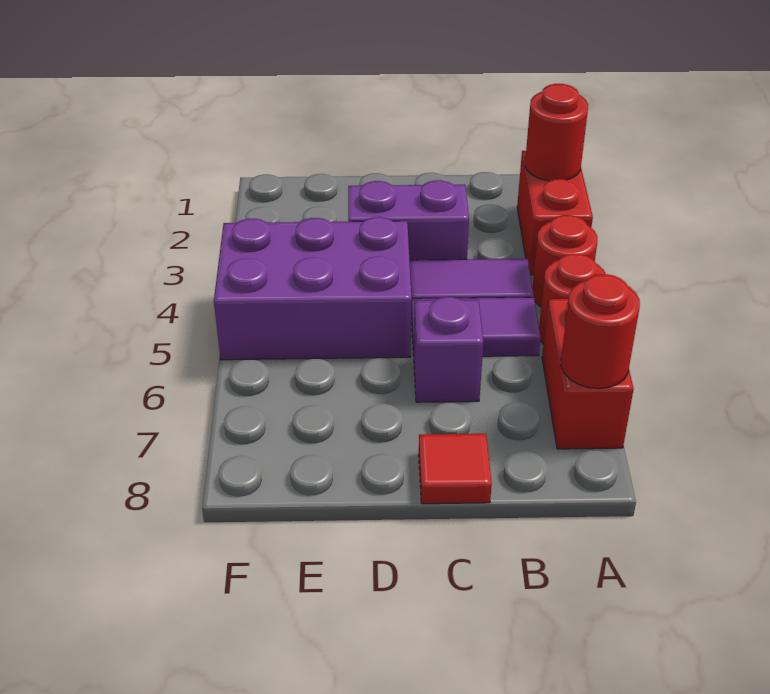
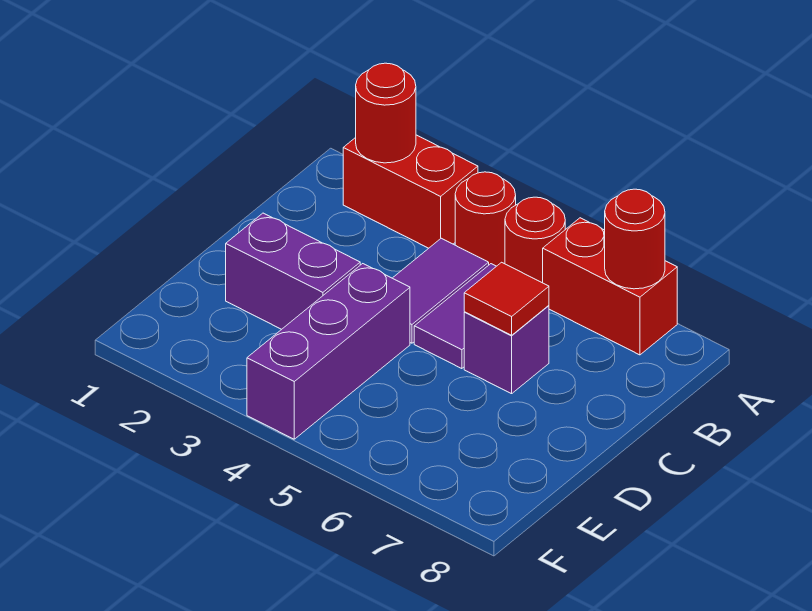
purple brick C3:D3 level 1 -> purple brick D2:D3 level 1
red tile C8 level 1 -> red tile C6 level 2
purple brick D4:F5 level 1 -> purple brick D4:F4 level 1

